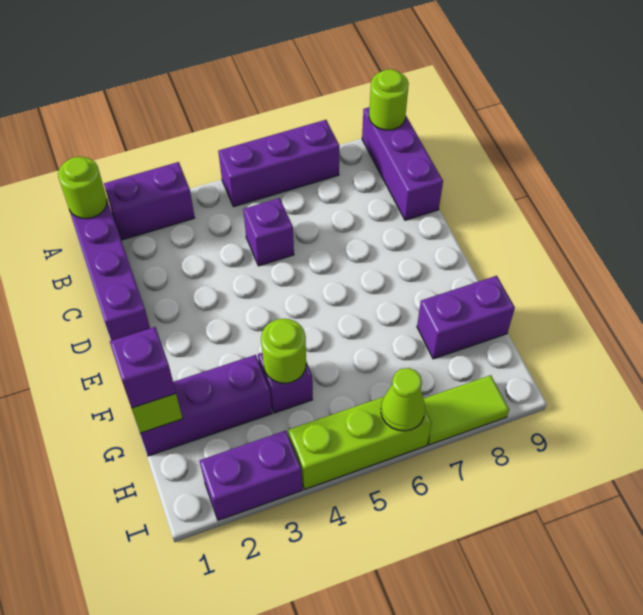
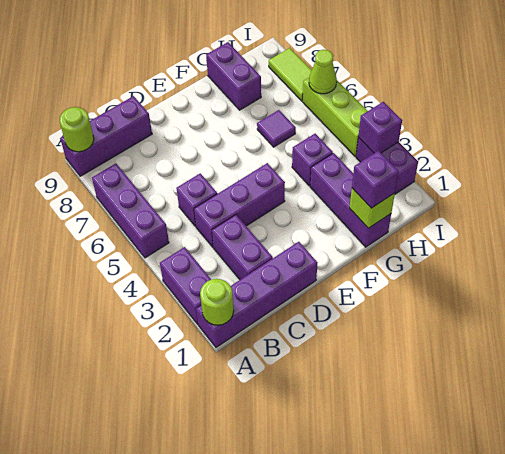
none -> purple brick C2:C3 level 1
none -> purple brick C4:E4 level 1
lime round brick G4 level 2 -> none
none -> purple tile G6 level 1
none -> purple brick I3 level 2

